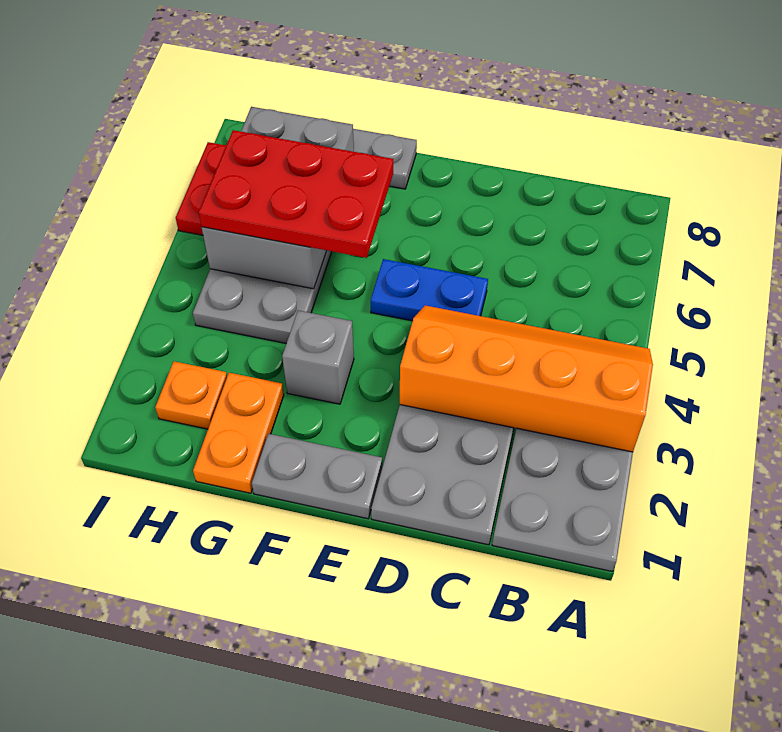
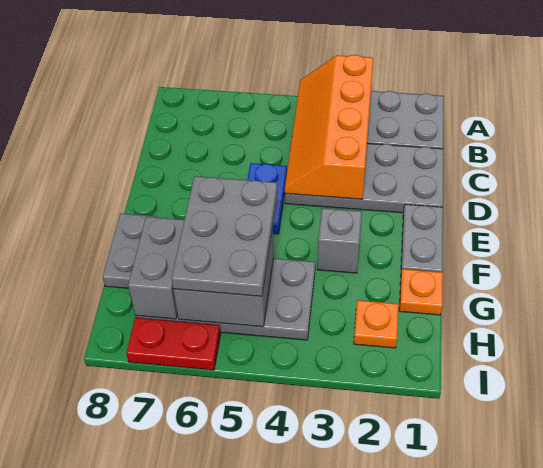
red plate F5:H6 level 3 -> grey plate F5:H6 level 3
orange plate G1:G2 level 1 -> orange plate G1 level 1

